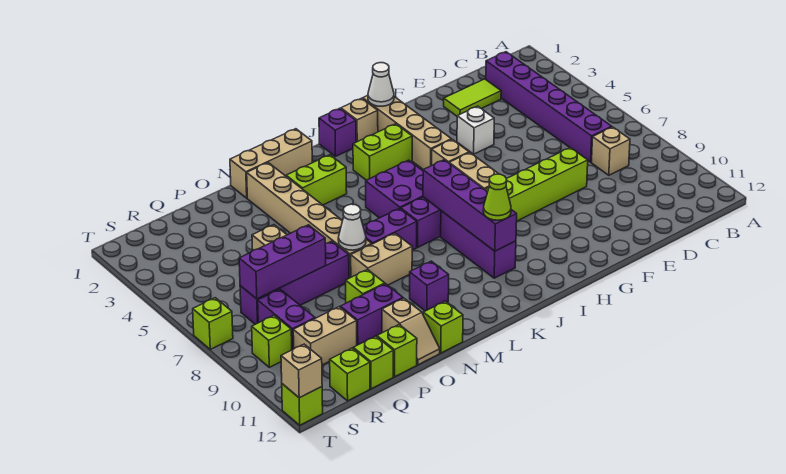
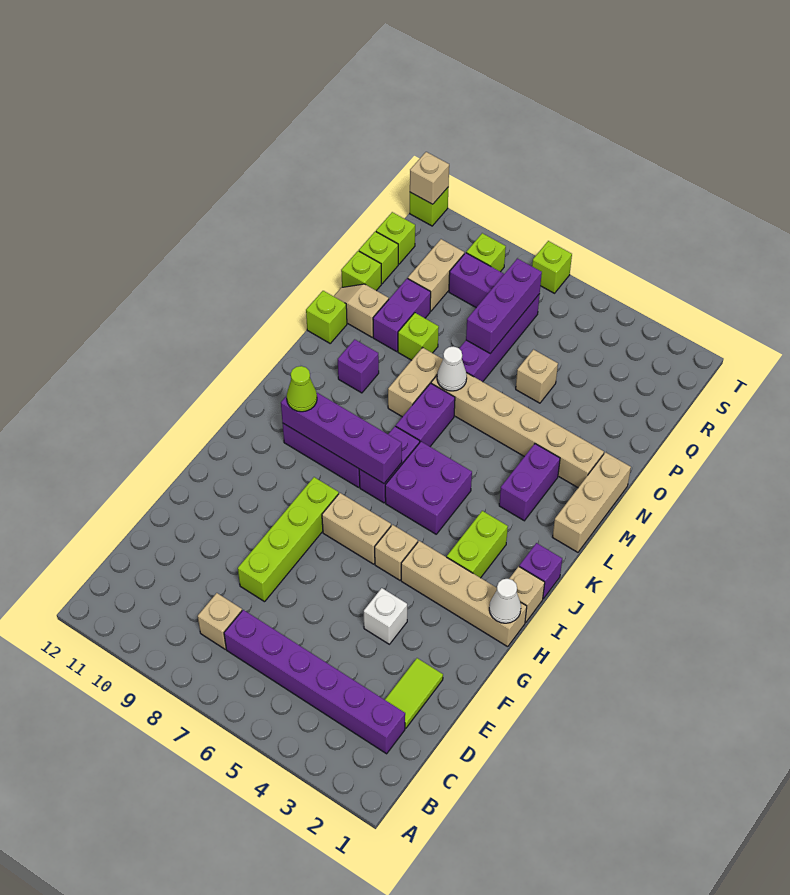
lime brick L3:M3 level 1 -> purple brick L3:M3 level 1

